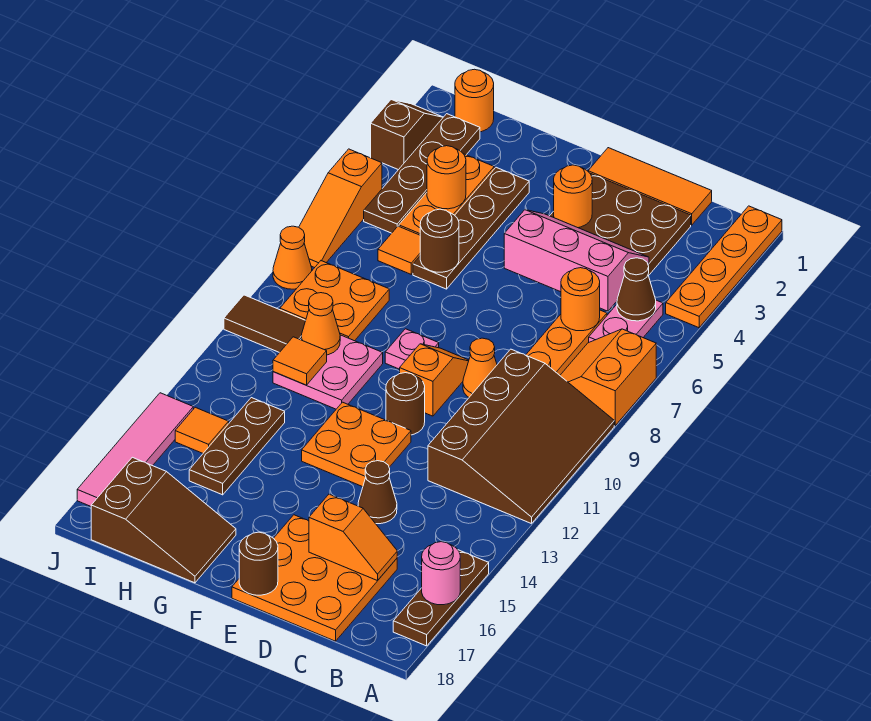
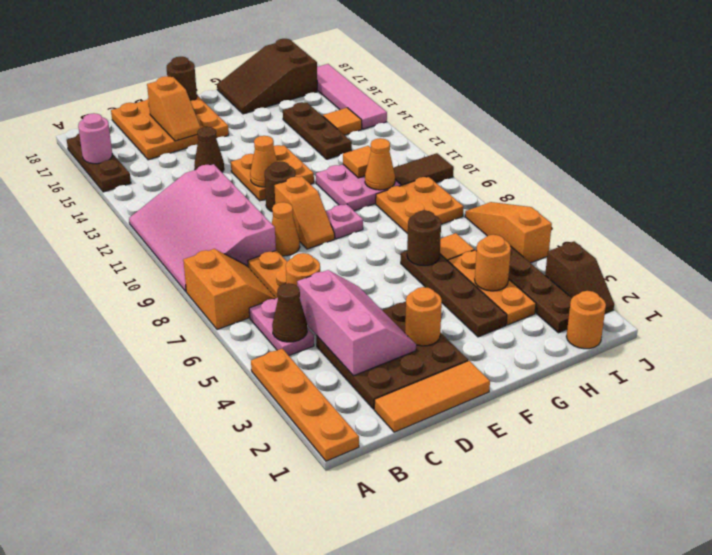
brown slope A9:C12 level 1 top C -> pink slope A9:C12 level 1 top C
pink slope C4:E5 level 2 top 5 -> pink slope C3:D5 level 2 top C
orange slope C16:D16 level 2 top D -> orange slope D16:D17 level 2 top 17
orange cone J8 level 1 -> orange cone E12 level 2

